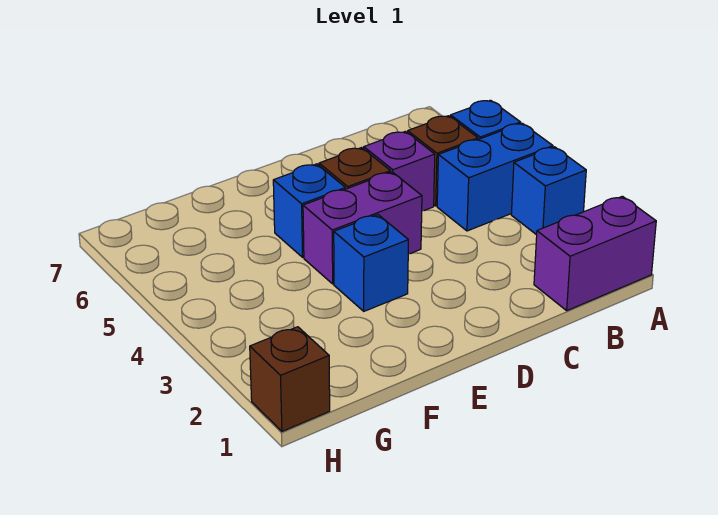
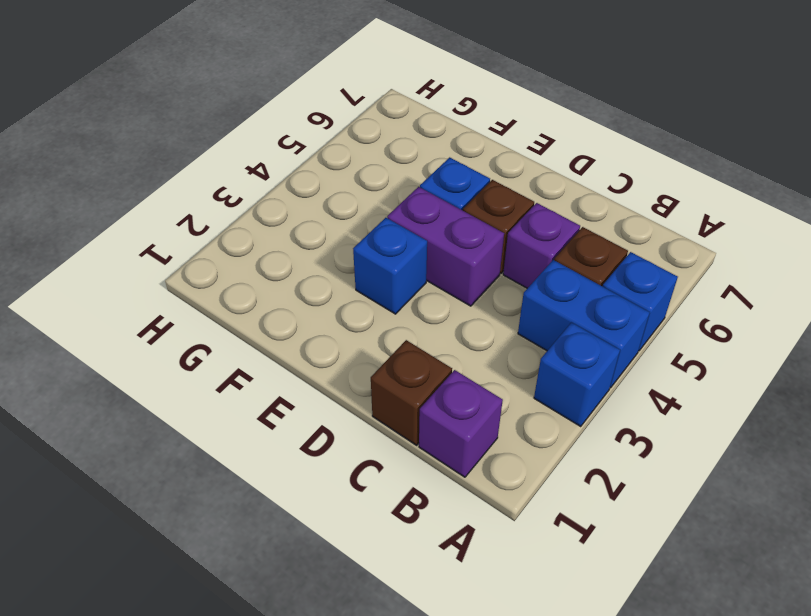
purple brick A1:B1 level 1 -> purple brick B1 level 1
brown brick H1 level 1 -> brown brick C1 level 1

